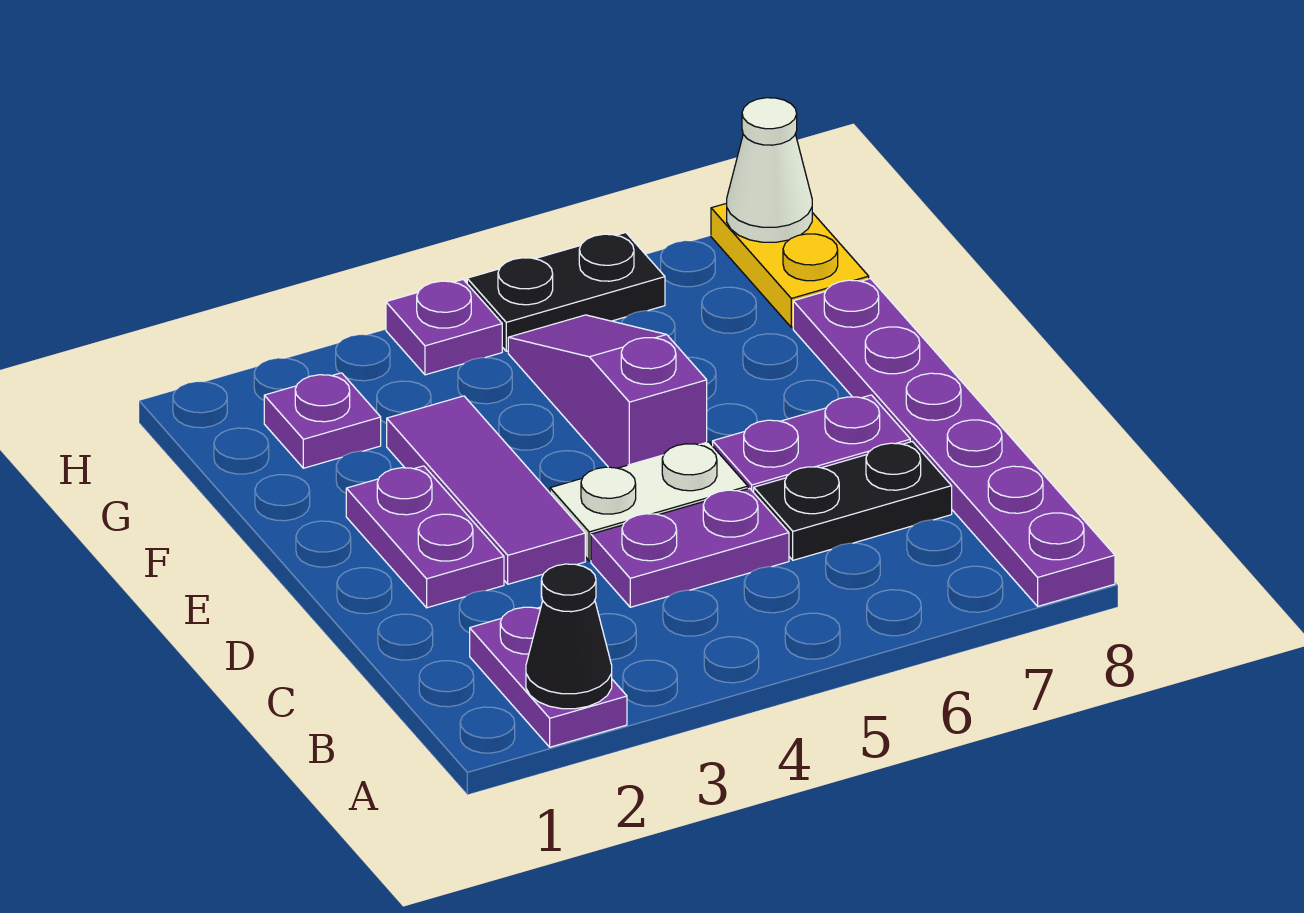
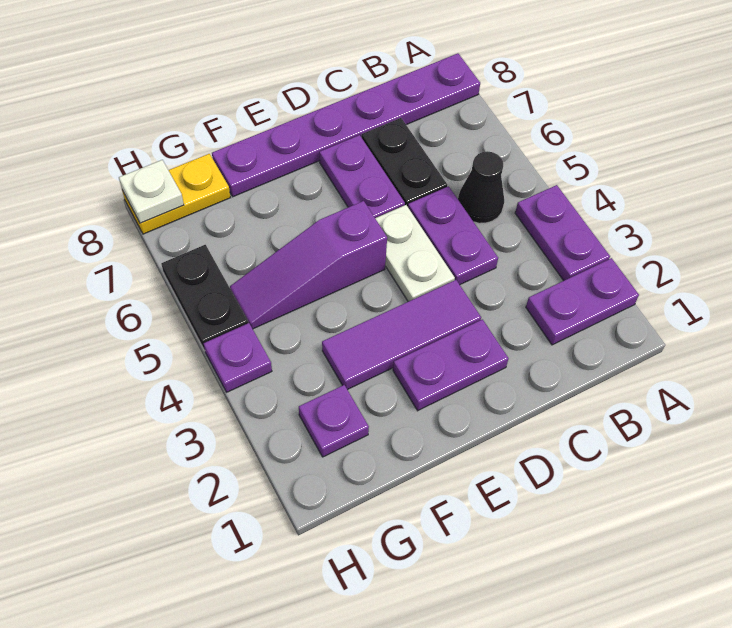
black cone A2 level 2 -> black cone B5 level 1
none -> purple plate A3:A4 level 1
white cone H8 level 2 -> white plate H8 level 2

